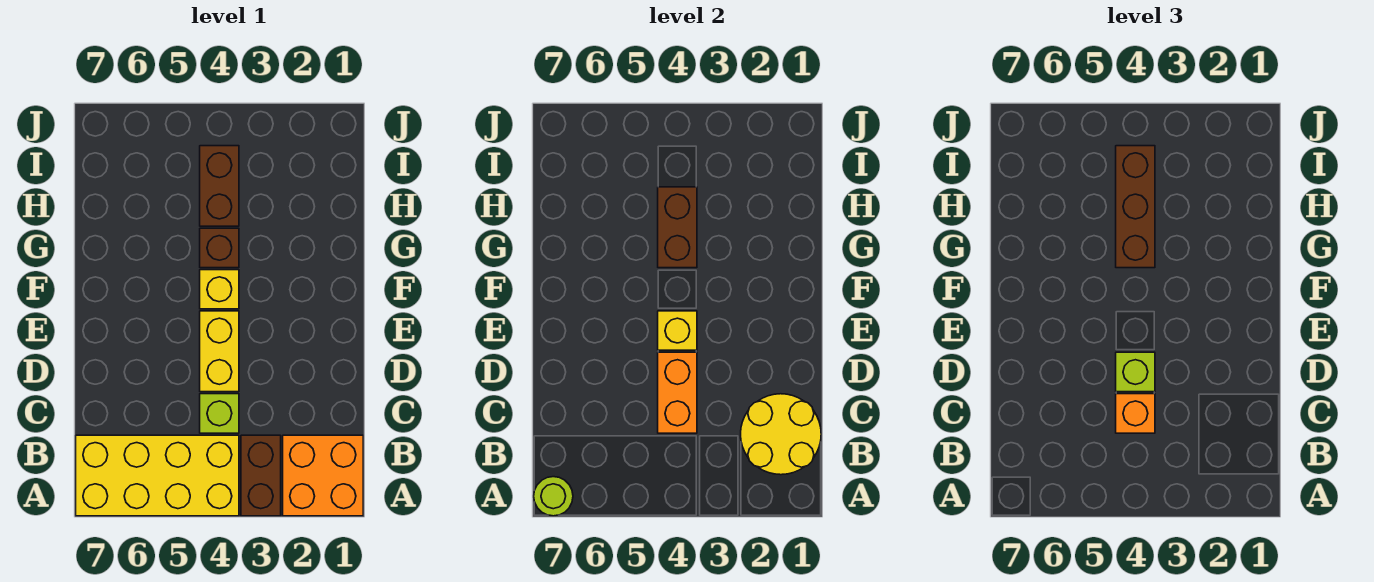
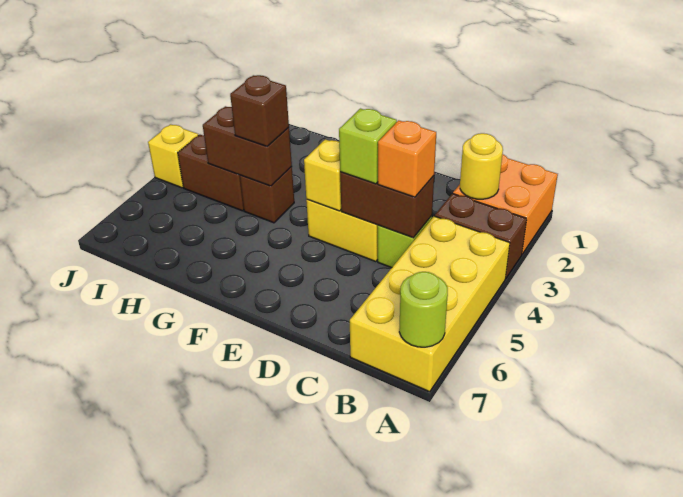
yellow round brick B1:C2 level 2 -> yellow round brick B2 level 2
orange brick C4:D4 level 2 -> brown brick C4:D4 level 2
yellow brick F4 level 1 -> yellow brick J4 level 1
brown brick G4:I4 level 3 -> brown brick G4 level 3

